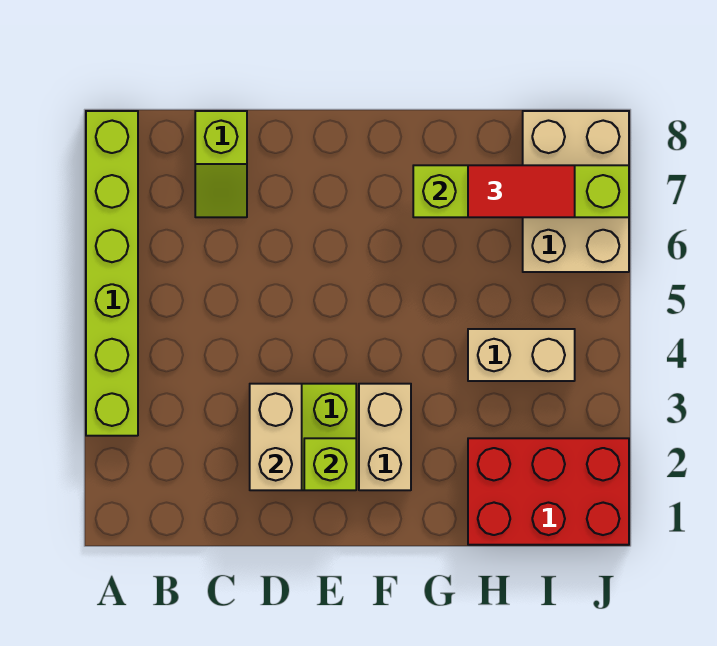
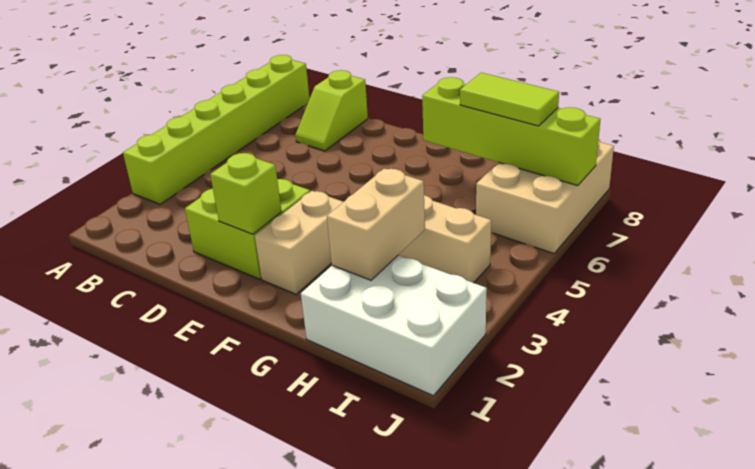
tan brick D2:D3 level 2 -> tan brick H2:H3 level 2
red brick H1:J2 level 1 -> white brick H1:J2 level 1
red tile H7:I7 level 3 -> lime tile H7:I7 level 3

